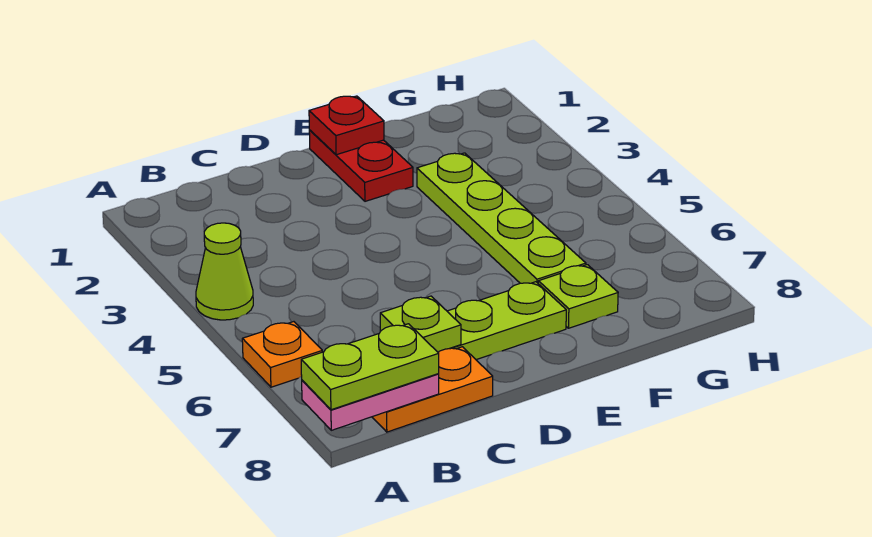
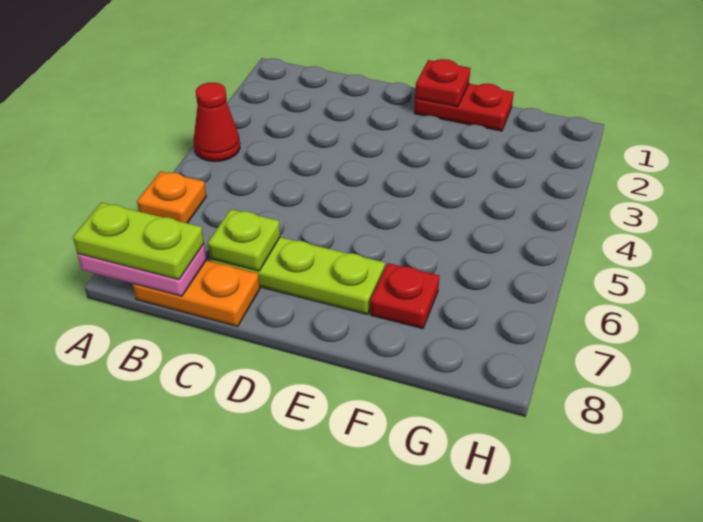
lime cone A4 level 1 -> red cone A4 level 1
red plate E1:E2 level 1 -> red plate E1:F1 level 1
lime plate F3:F6 level 1 -> none
lime plate F7 level 1 -> red plate F7 level 1

